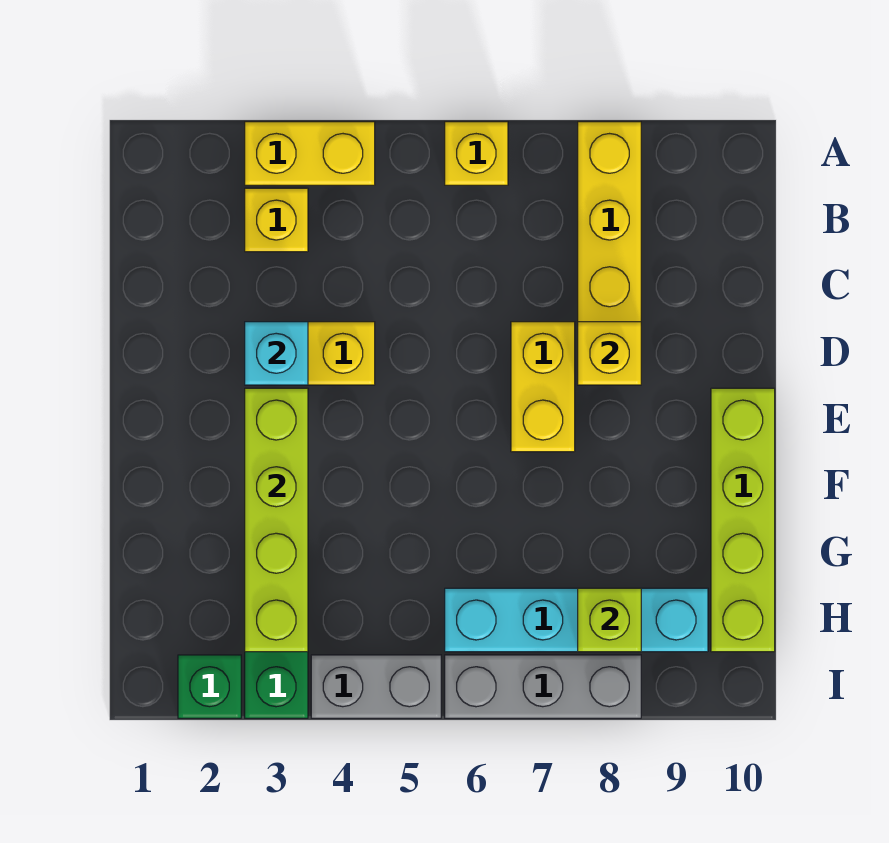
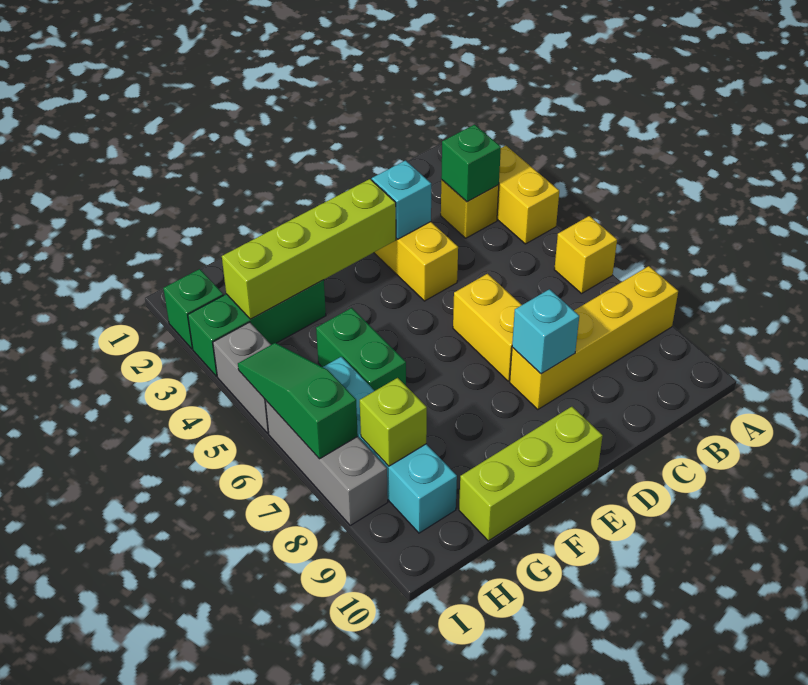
none -> green brick B3 level 2
yellow brick D7:E7 level 1 -> yellow brick D6:D7 level 1
yellow brick D8 level 2 -> cyan brick D8 level 2
lime brick E10:H10 level 1 -> lime brick E10:G10 level 1
none -> green brick G5:G6 level 1
none -> green slope I5:I7 level 2 top 7

